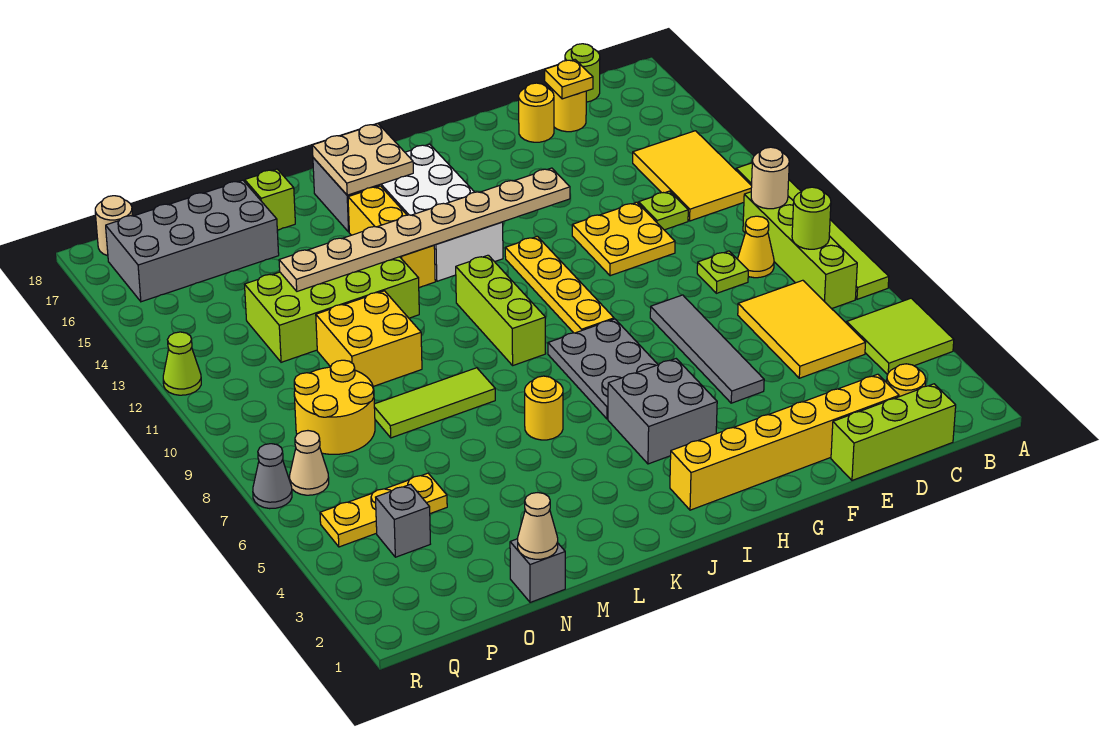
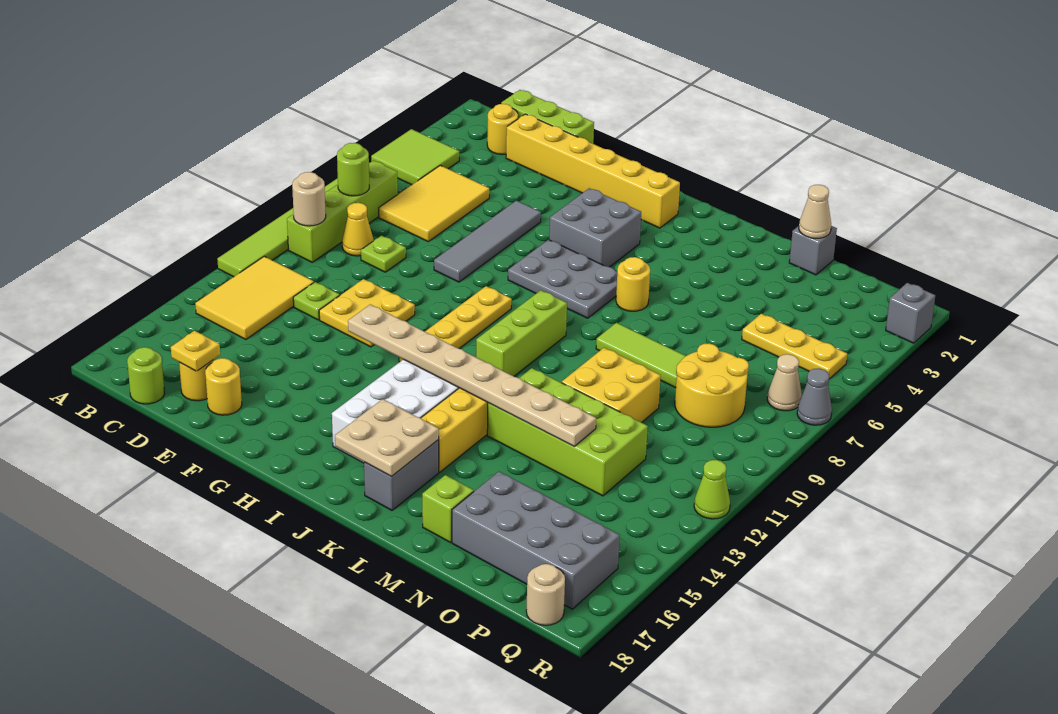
grey plate H6:I8 level 1 -> grey plate H6:J7 level 1
grey brick P4 level 1 -> grey brick R2 level 1

